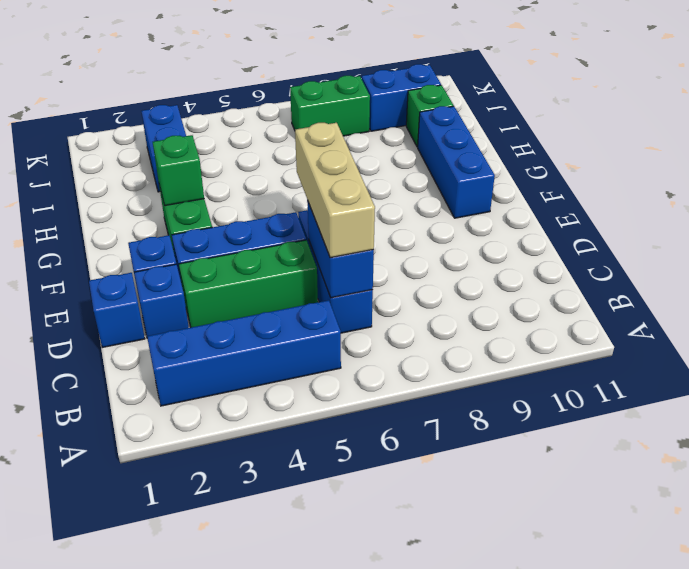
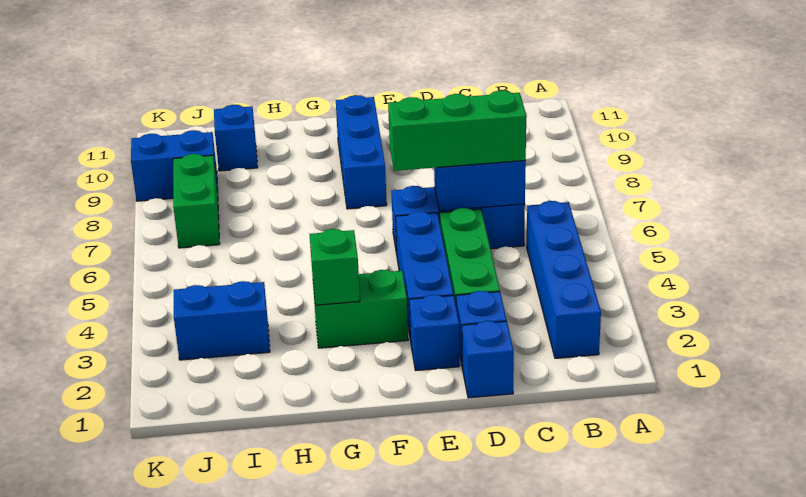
tan brick C6:E6 level 3 -> green brick C6:E6 level 3
blue brick F10:H10 level 1 -> blue brick F8:F10 level 1
green brick I10 level 1 -> blue brick I10 level 1
blue brick J9:J10 level 1 -> blue brick J9:K9 level 1

